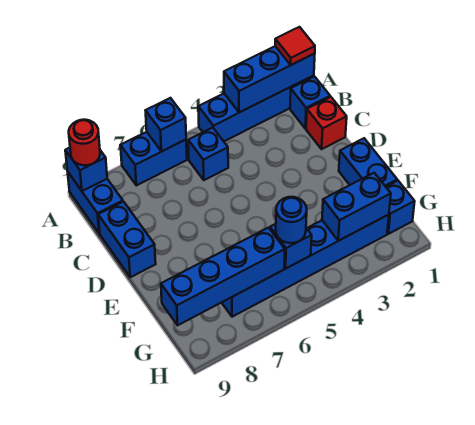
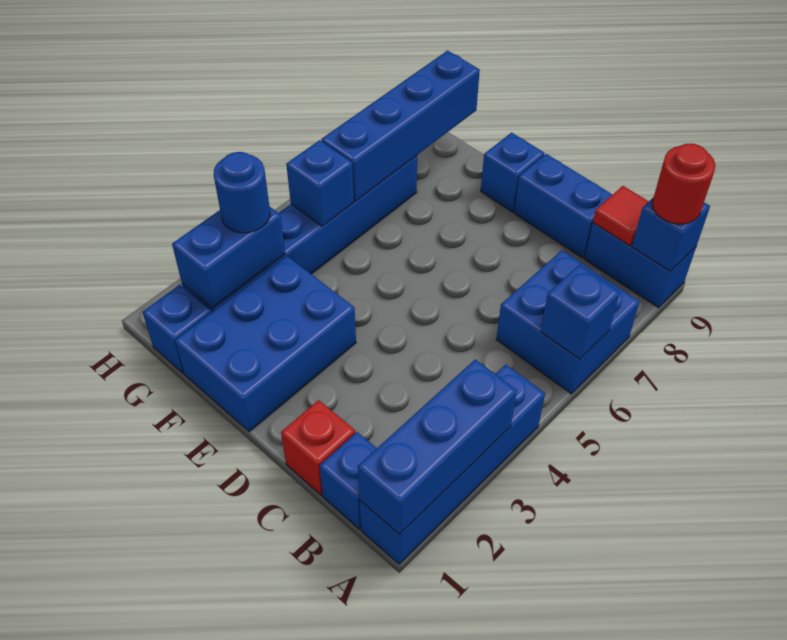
red tile A1 level 3 -> red tile B9 level 2
blue brick A6:A7 level 1 -> blue brick A6:B7 level 1
blue brick B5 level 1 -> blue brick E9 level 1
blue brick E1:F1 level 1 -> blue brick E1:F3 level 1
blue round brick G5 level 3 -> blue round brick G3 level 3

